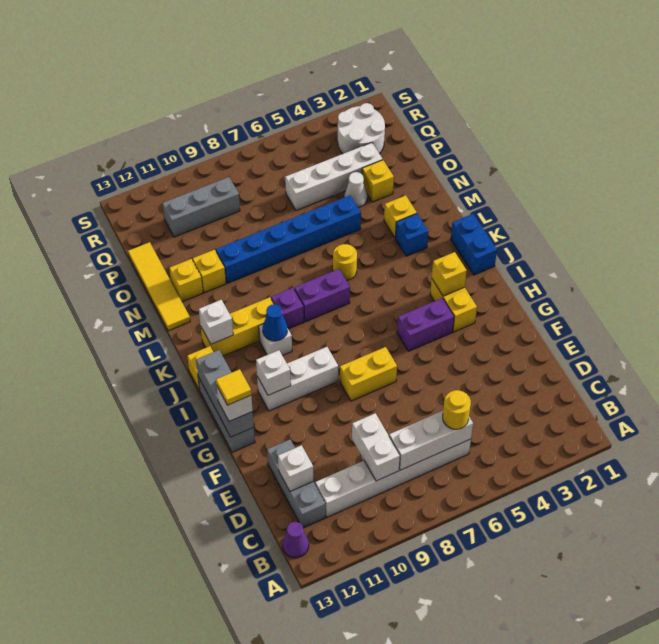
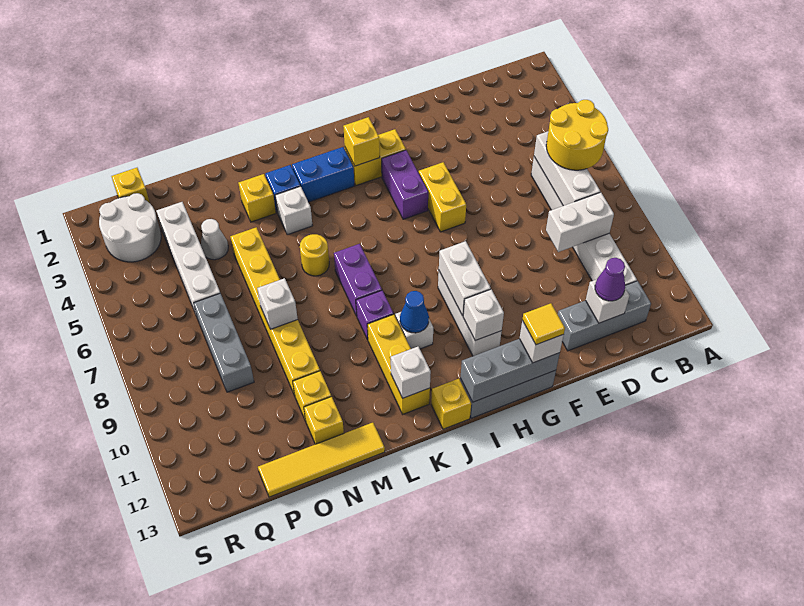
purple cone B13 level 1 -> purple cone D12 level 3
yellow round brick C6 level 3 -> yellow round brick B6:C7 level 3
yellow brick G7:G8 level 1 -> yellow brick G5:G6 level 1
none -> white brick H9:H10 level 2
blue brick J1:K1 level 1 -> blue brick J3:K3 level 1
none -> white brick L4 level 1
blue brick N5:N10 level 1 -> yellow brick N5:N10 level 1
none -> white brick N8 level 2
yellow brick O3 level 1 -> yellow brick Q1 level 1
grey brick Q9:Q11 level 1 -> grey brick P7:P9 level 1

